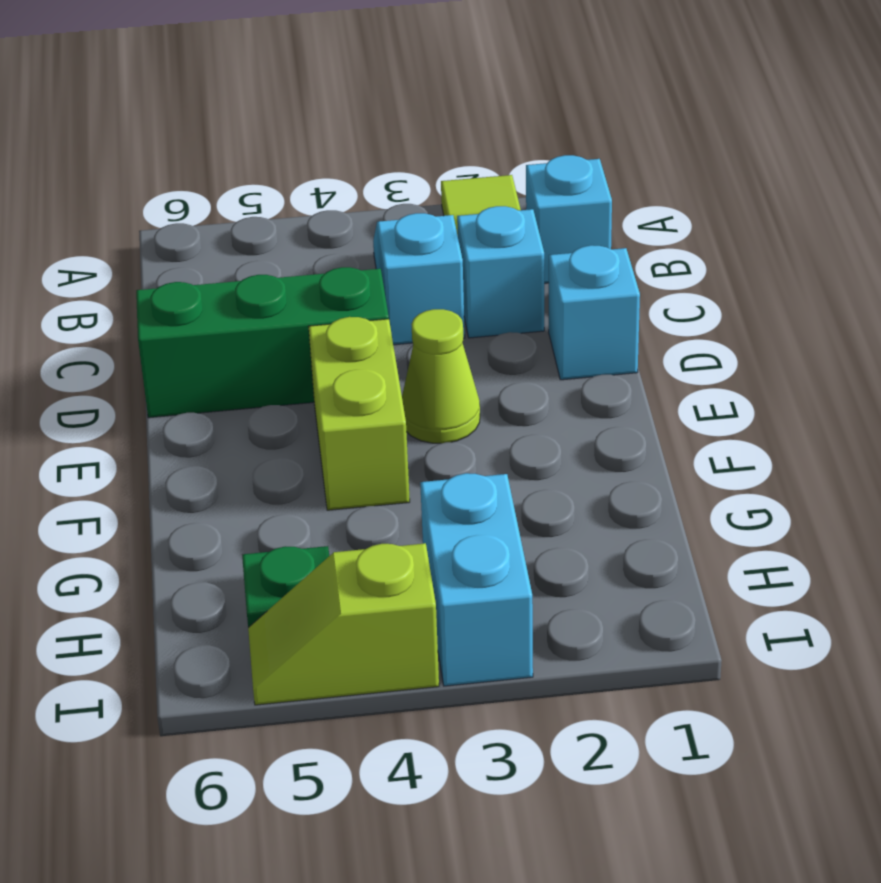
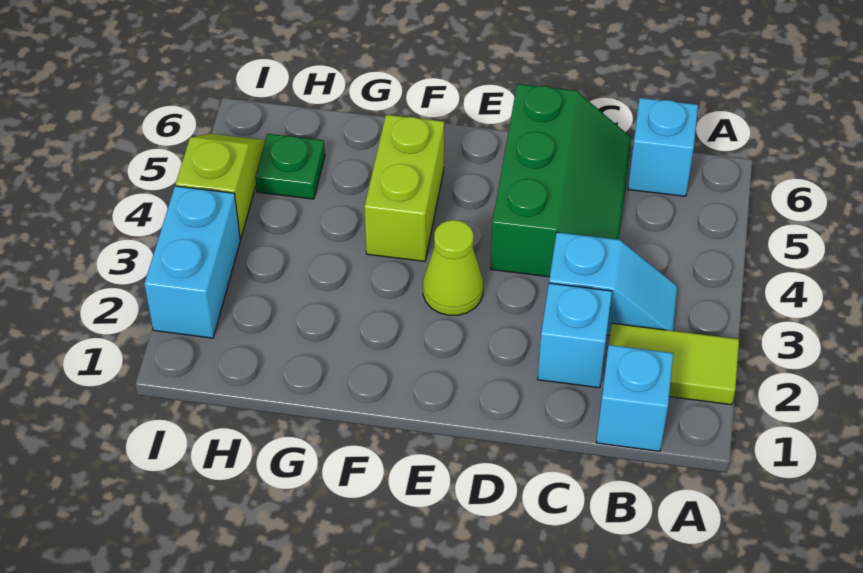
cyan brick D1 level 1 -> cyan brick B6 level 1
lime brick E4:F4 level 1 -> lime brick F4:F5 level 1
cyan brick H3:I3 level 1 -> cyan brick I2:I3 level 1

